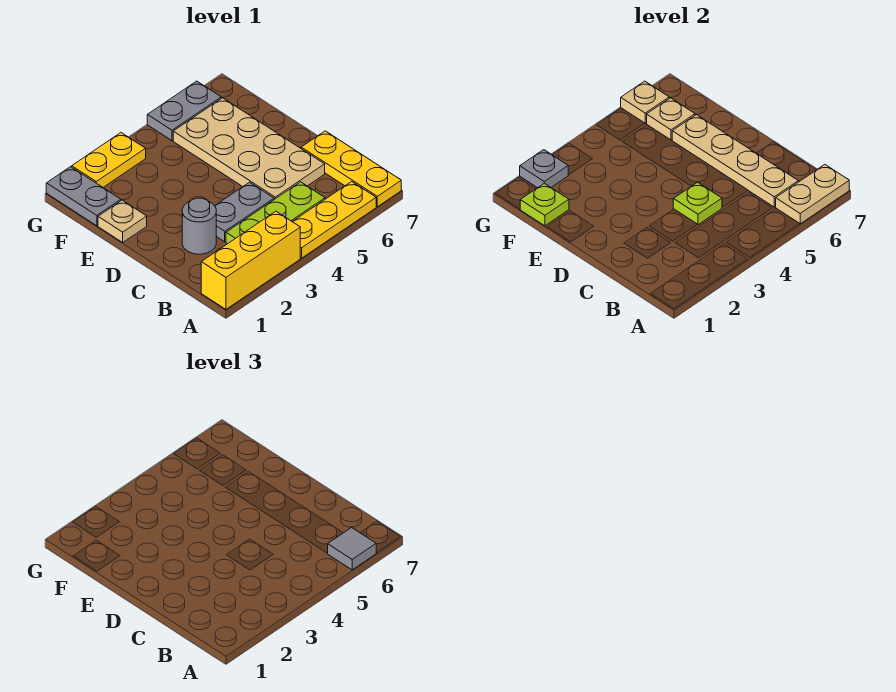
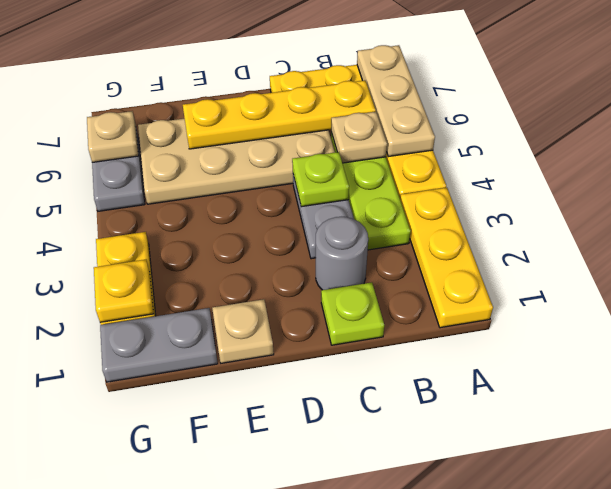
yellow brick A1:A3 level 1 -> yellow plate A1:A3 level 1
tan plate A6:A7 level 2 -> tan plate A5:A7 level 2
grey tile A6 level 3 -> none
tan plate B6:E6 level 2 -> yellow plate B6:E6 level 2
lime plate F1 level 2 -> lime plate C1 level 1
tan plate F6 level 2 -> tan plate B5 level 2
grey plate G2 level 2 -> yellow plate G2 level 2

